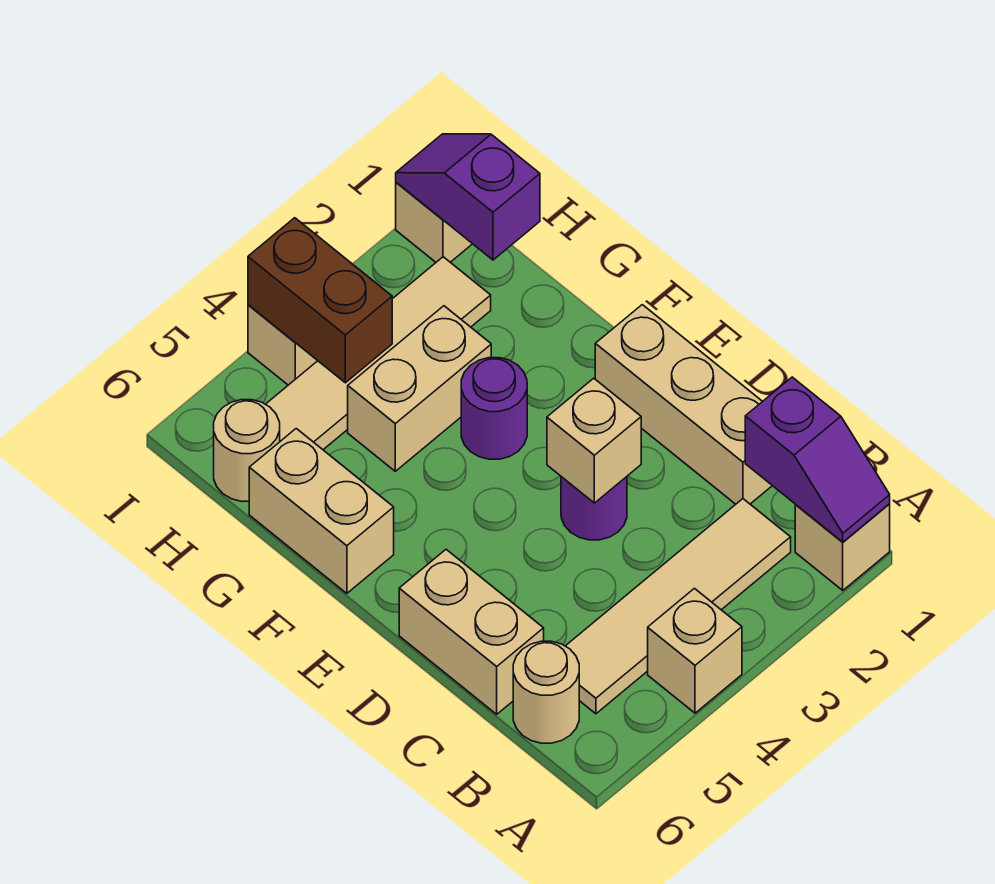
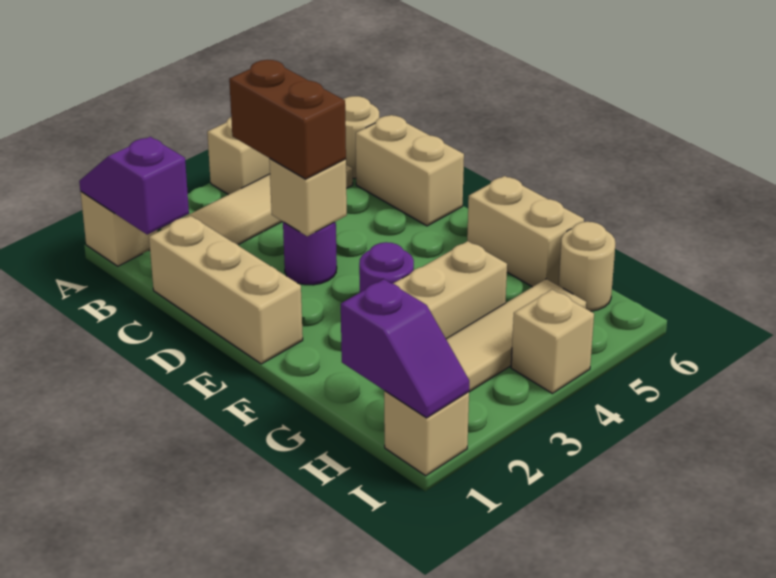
brown brick H4:I4 level 2 -> brown brick C3:D3 level 3

